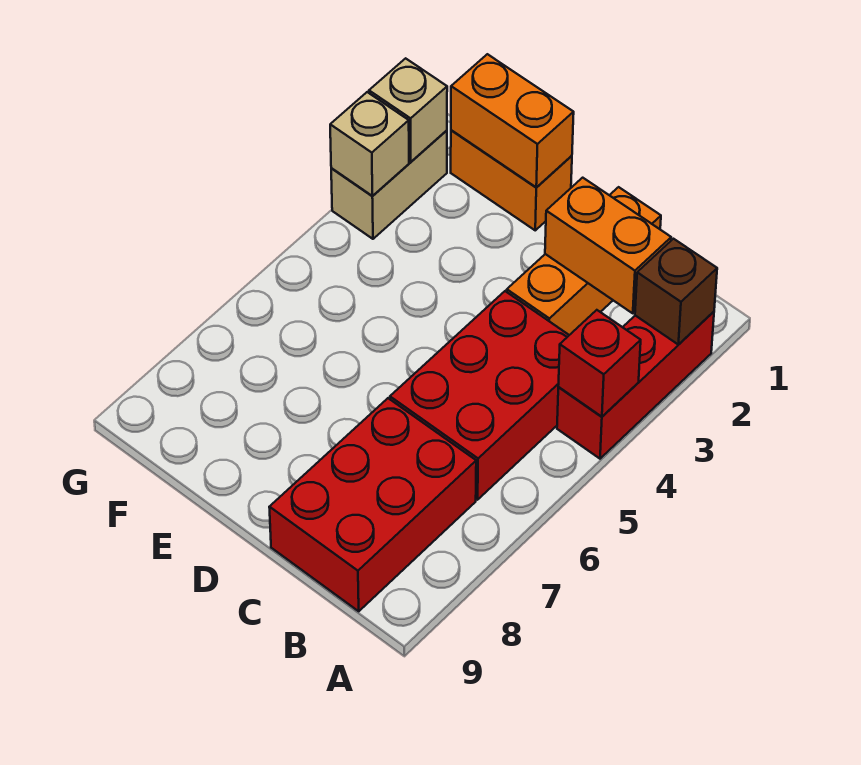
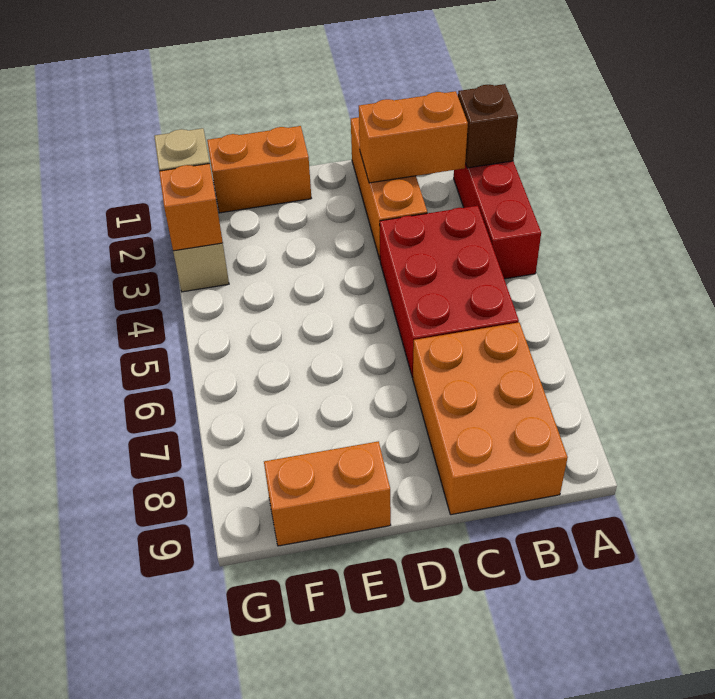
red brick A4 level 2 -> none
red brick B7:C9 level 1 -> orange brick B7:C9 level 1
orange brick E1:F1 level 2 -> orange brick E9:F9 level 1
tan brick G3 level 2 -> orange brick G3 level 2

